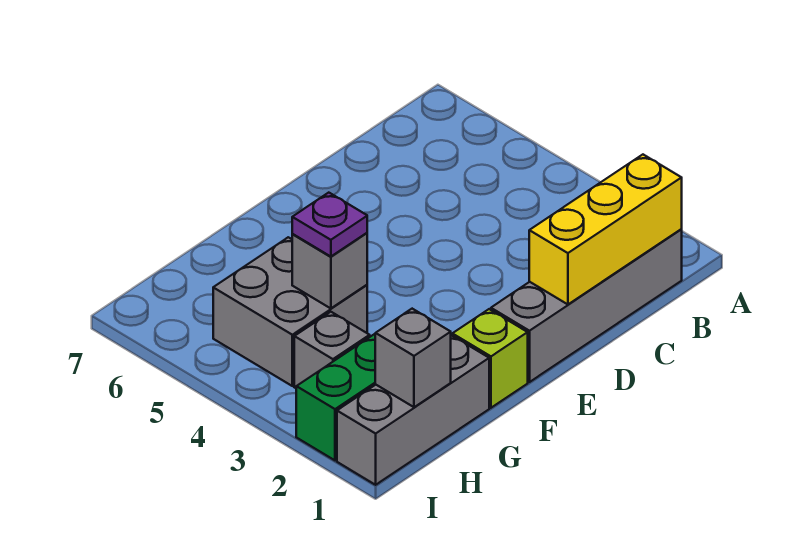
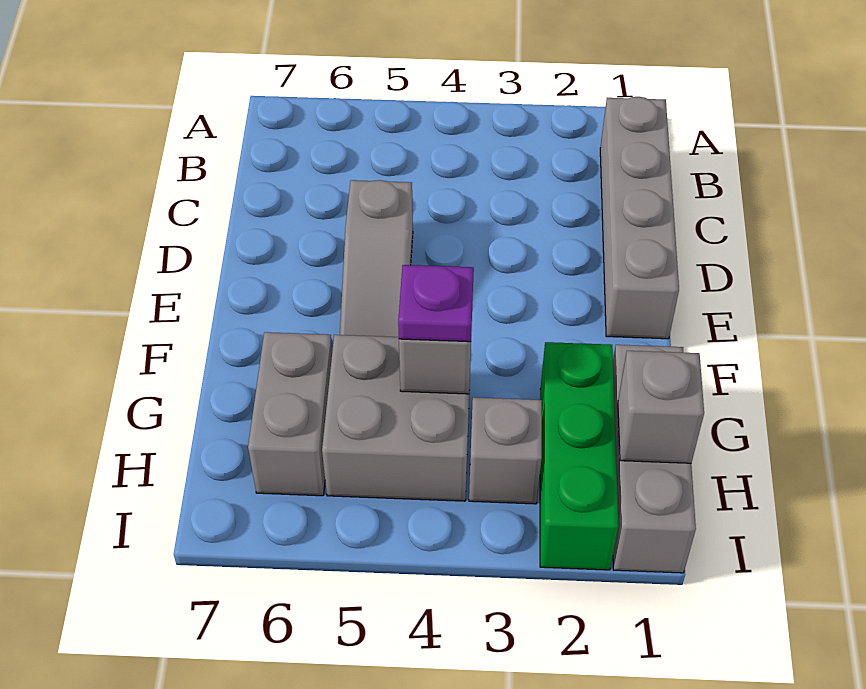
yellow brick B1:D1 level 2 -> none
none -> grey slope D5:F5 level 1 top D
lime brick F1 level 1 -> none
none -> grey brick G6:H6 level 1

